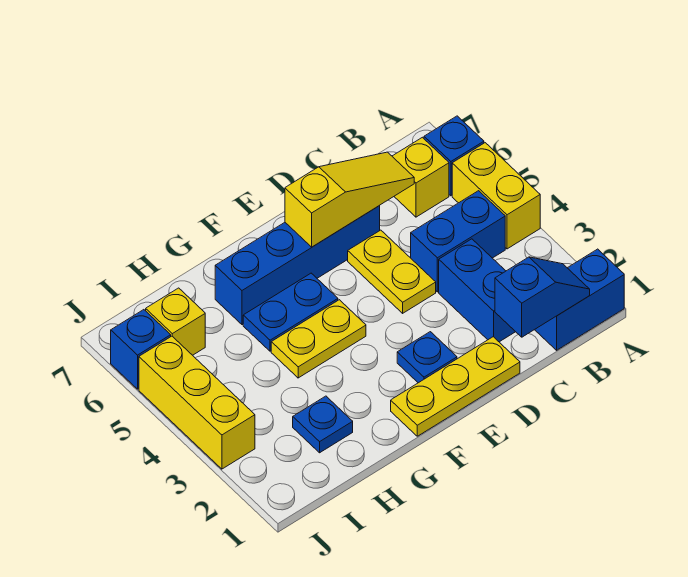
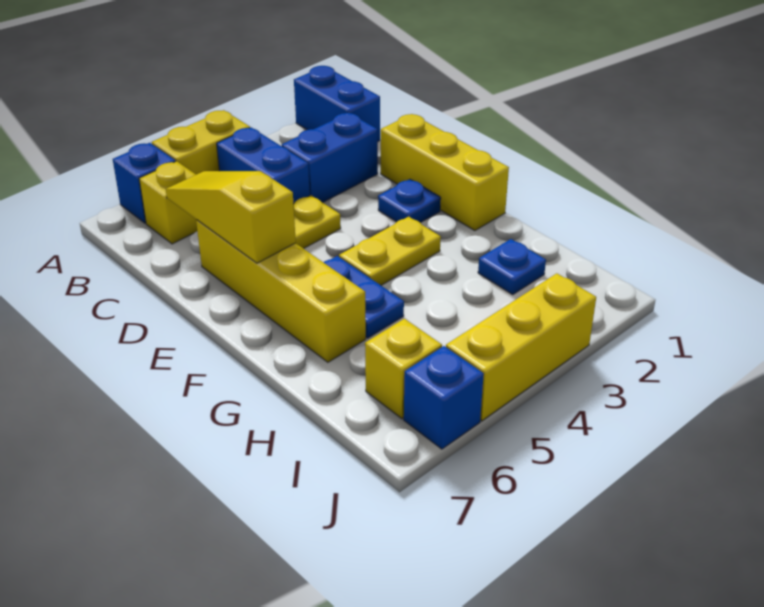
blue slope B1:C1 level 2 top C -> none
yellow plate D1:F1 level 1 -> yellow brick D1:F1 level 1
blue brick D6:G6 level 1 -> yellow brick D6:G6 level 1
yellow plate F4:G4 level 1 -> yellow plate F3:F4 level 1

